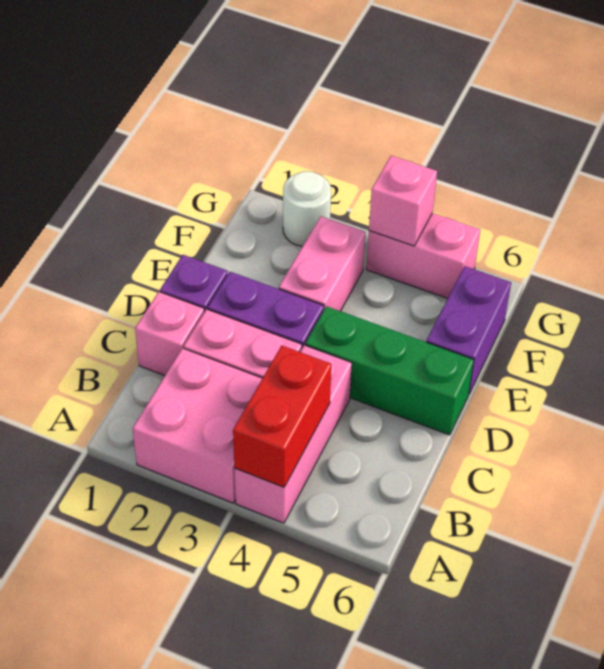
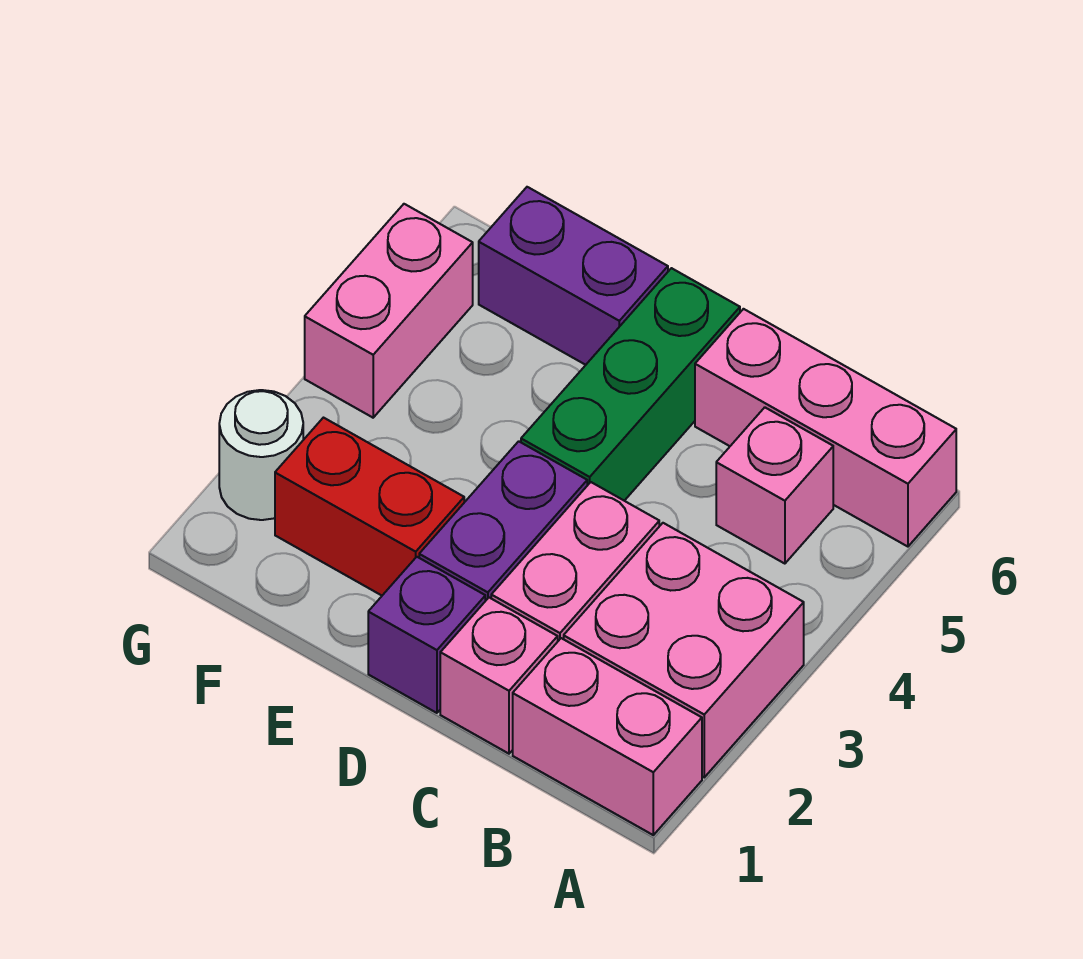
pink brick A4:C4 level 1 -> pink brick A6:C6 level 1
red brick A4:B4 level 2 -> red brick E2:F2 level 1
pink brick E3:F3 level 1 -> pink brick A1:B1 level 1
pink brick G4 level 2 -> pink brick B5 level 1

